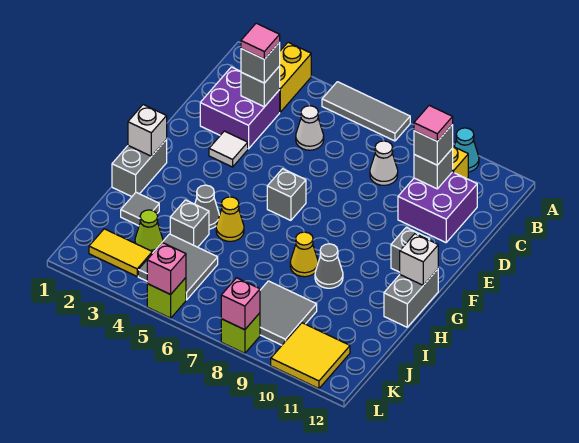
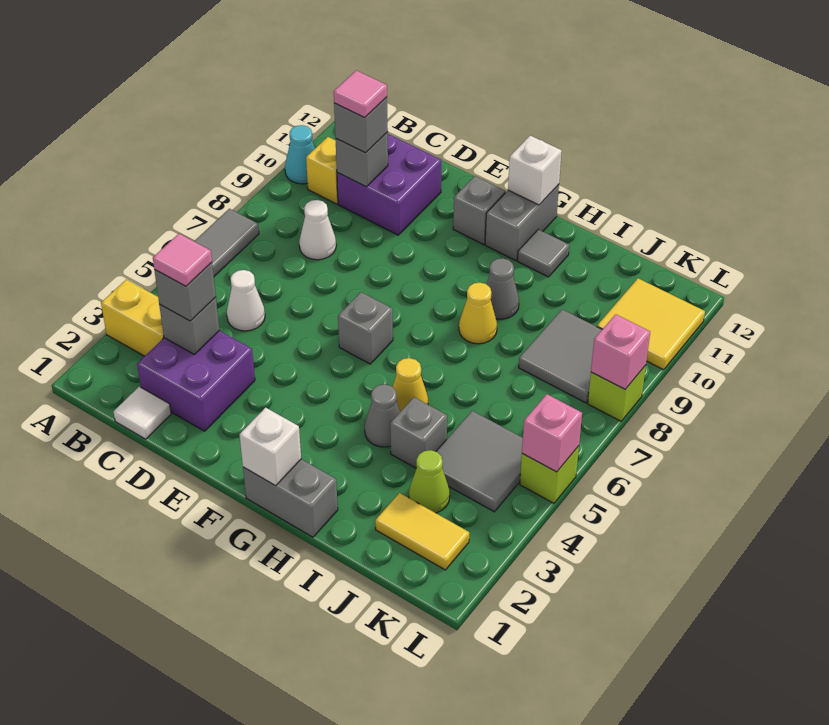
white tile E3 level 1 -> white tile C1 level 1
grey brick G12:H12 level 1 -> grey brick G11:G12 level 1
grey tile I2 level 1 -> grey tile H11 level 1
yellow tile K2:K3 level 1 -> yellow tile J2:K2 level 1

